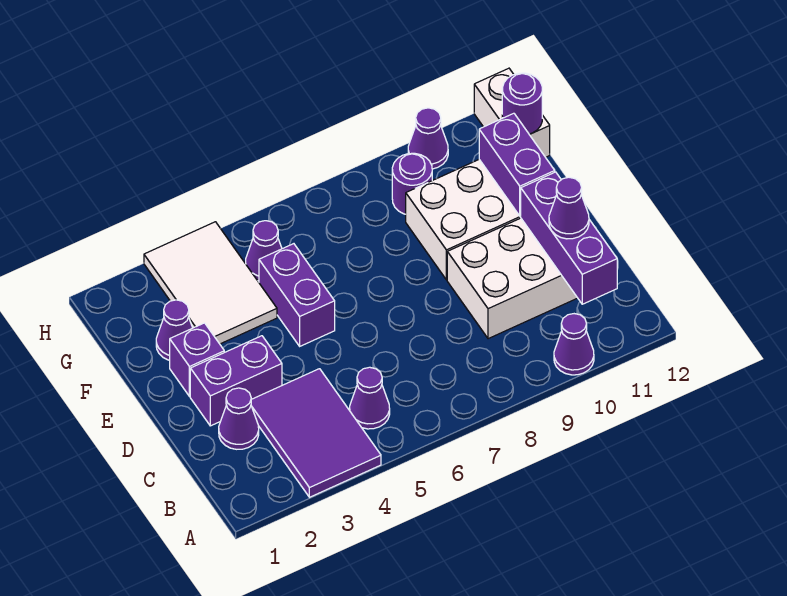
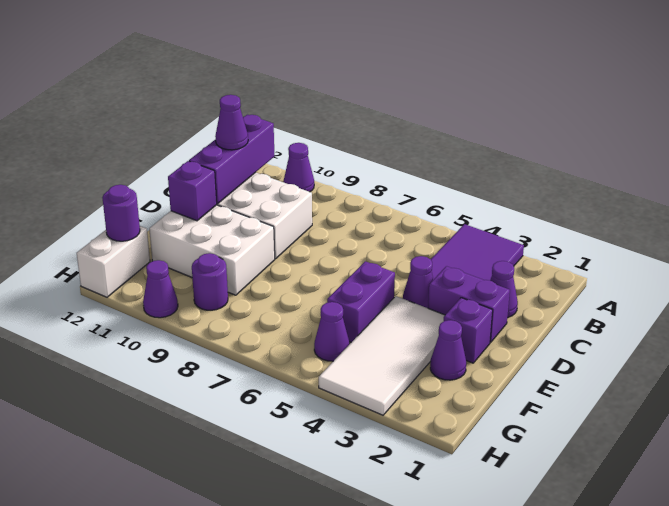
purple cone B5 level 1 -> purple cone D4 level 1
purple brick E11:F11 level 2 -> purple brick E11 level 2
white tile F3:H4 level 1 -> white tile E3:H4 level 1

